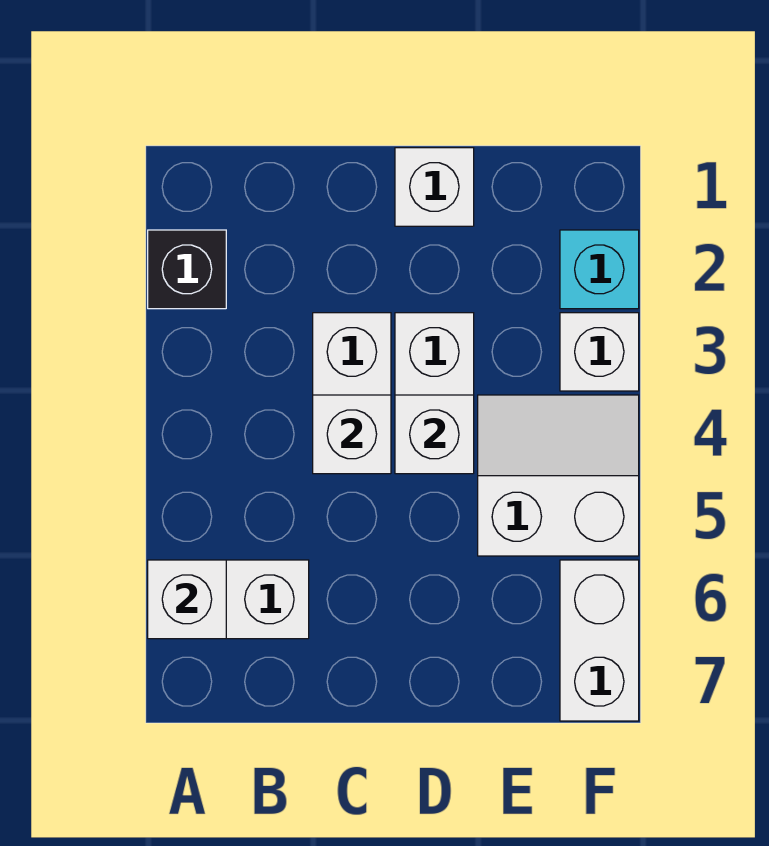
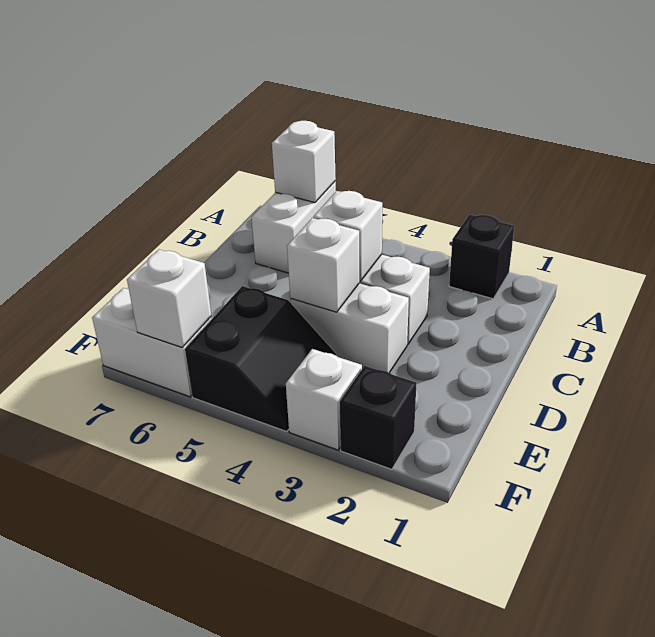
white brick D1 level 1 -> white brick F6 level 2
white slope E4:F5 level 1 top 5 -> black slope E4:F5 level 1 top 5
cyan brick F2 level 1 -> black brick F2 level 1

